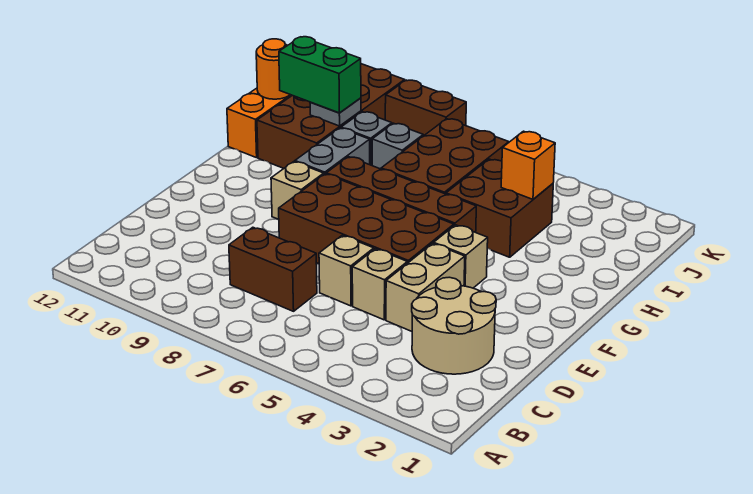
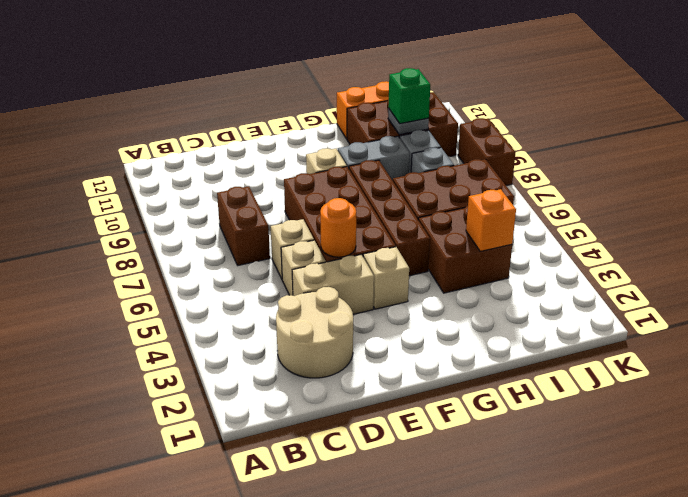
brown brick H10:K11 level 1 -> brown brick H10:J11 level 1
green brick I10:I11 level 3 -> green brick I10 level 3
orange round brick I12 level 2 -> orange round brick E5 level 2

